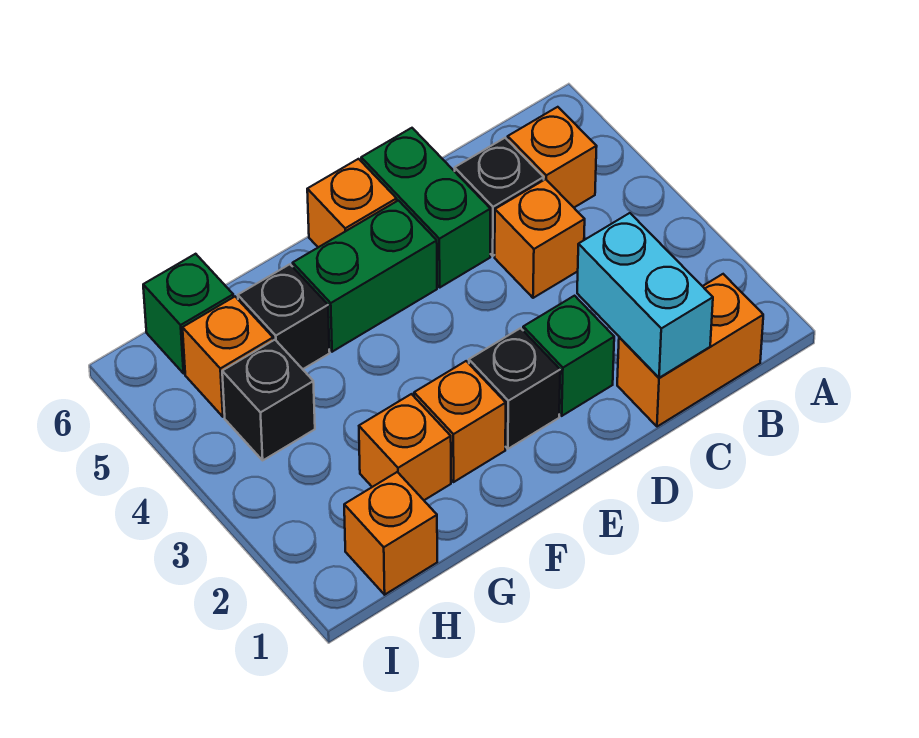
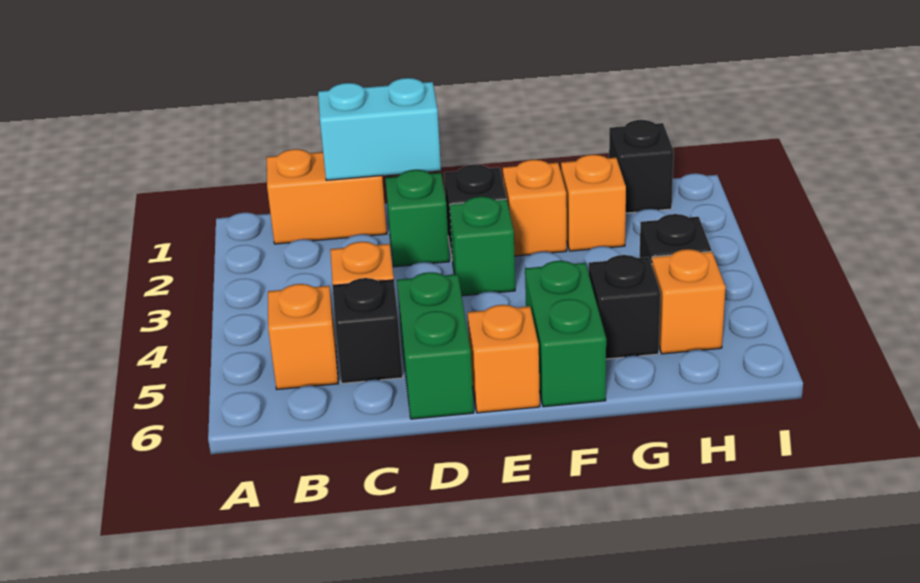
cyan brick C1:C2 level 2 -> cyan brick C1:D1 level 2
green brick E5:F5 level 1 -> green brick F5:F6 level 1
orange brick H1 level 1 -> black brick H1 level 1
green brick H6 level 1 -> green brick E3 level 1

